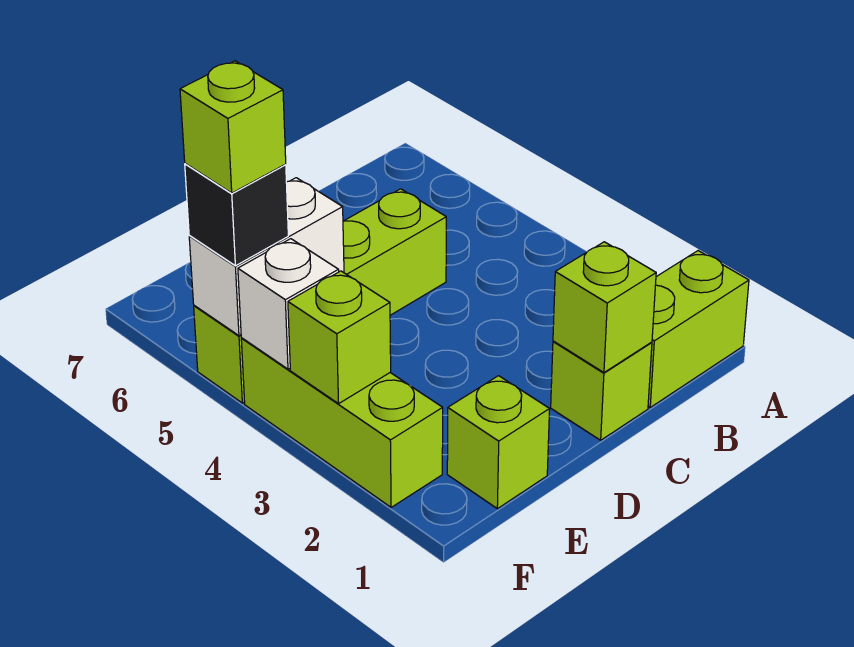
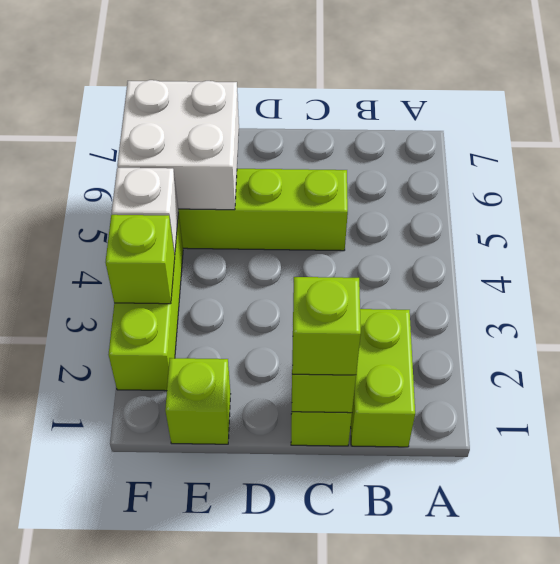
lime brick A1:B1 level 1 -> lime brick B1:B2 level 1
white brick E5:F5 level 2 -> white brick E5:F6 level 2
black brick F5 level 3 -> none
lime brick F5 level 4 -> lime brick C1 level 3

